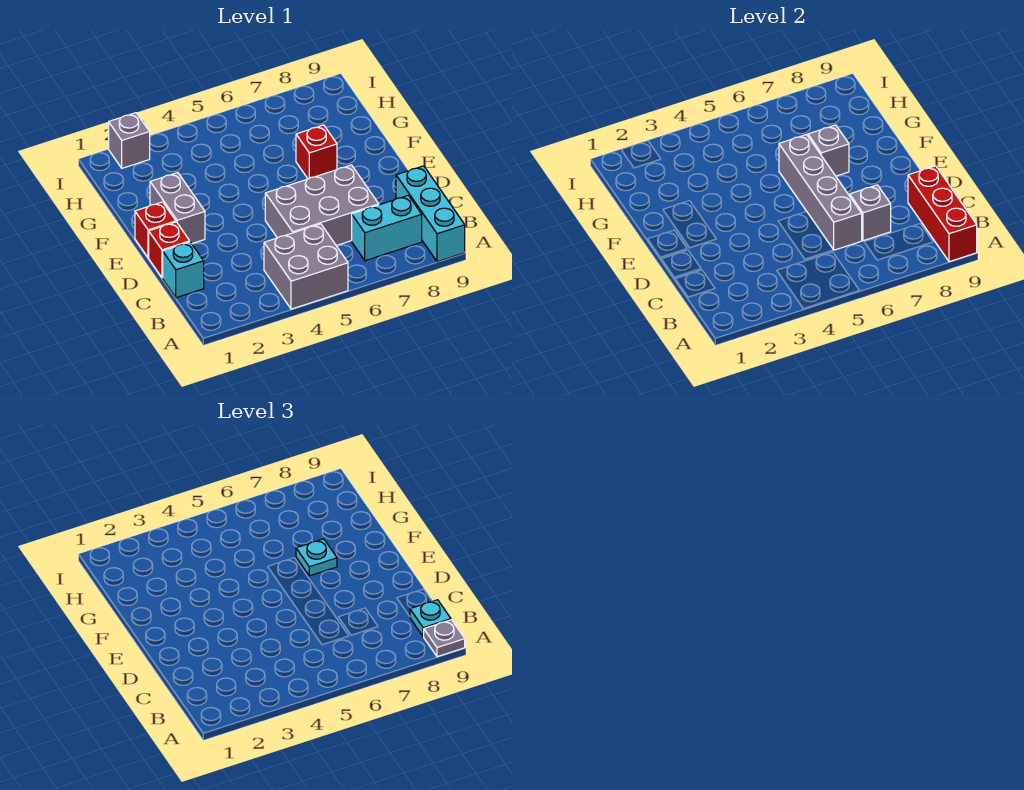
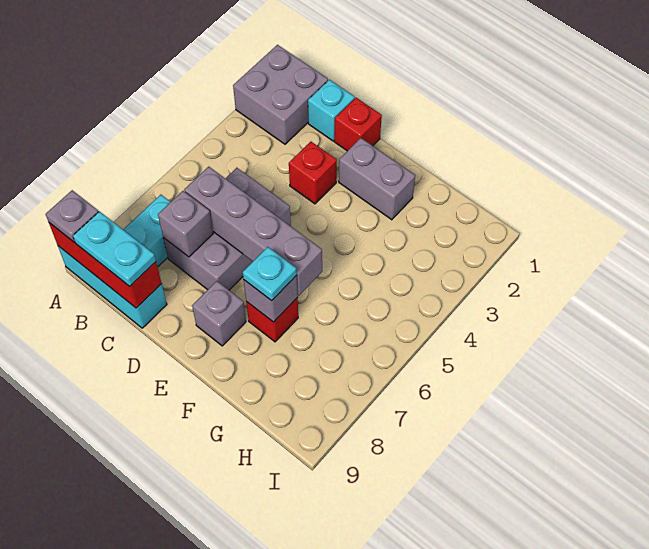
grey brick A4:B5 level 1 -> grey brick A1:B2 level 1
cyan plate B9 level 3 -> cyan plate B9:C9 level 3
red brick E1 level 1 -> red brick D3 level 1
grey brick I2 level 1 -> grey brick E8 level 1

